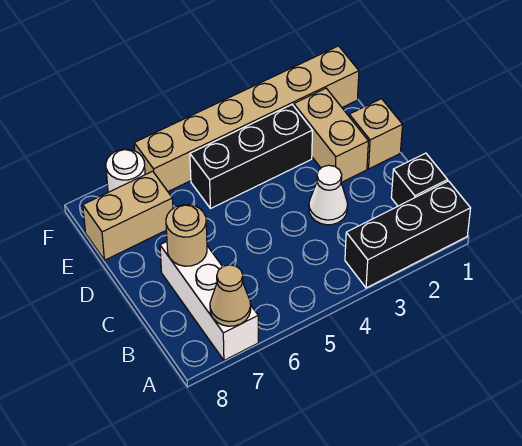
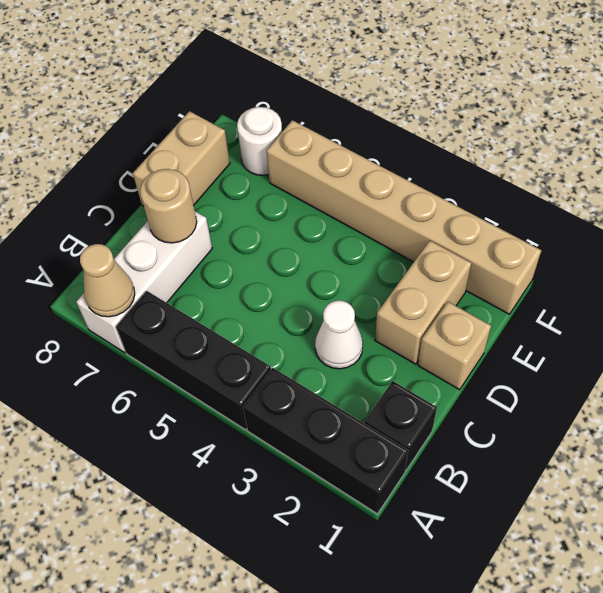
black brick E3:E5 level 1 -> black brick A4:A6 level 1
tan brick E7:E8 level 1 -> tan brick D8:E8 level 1

